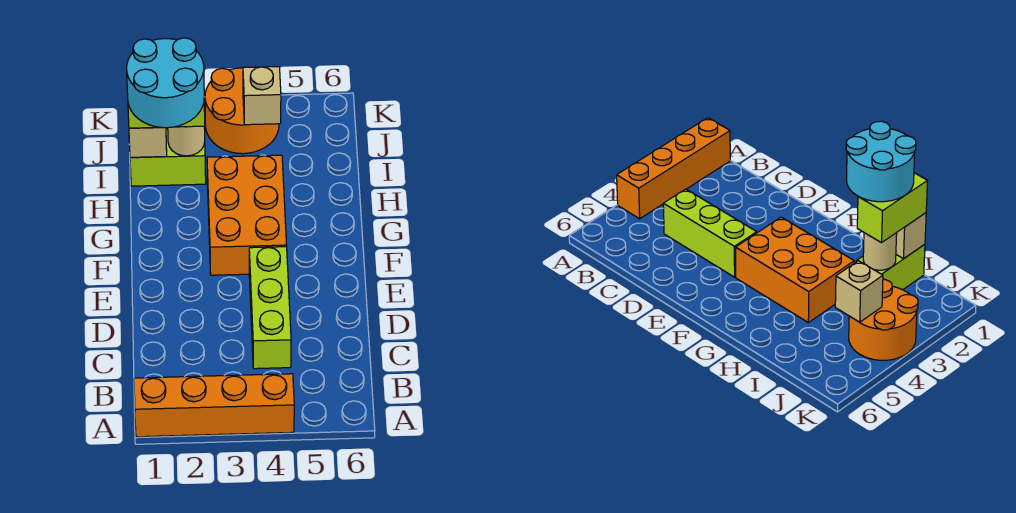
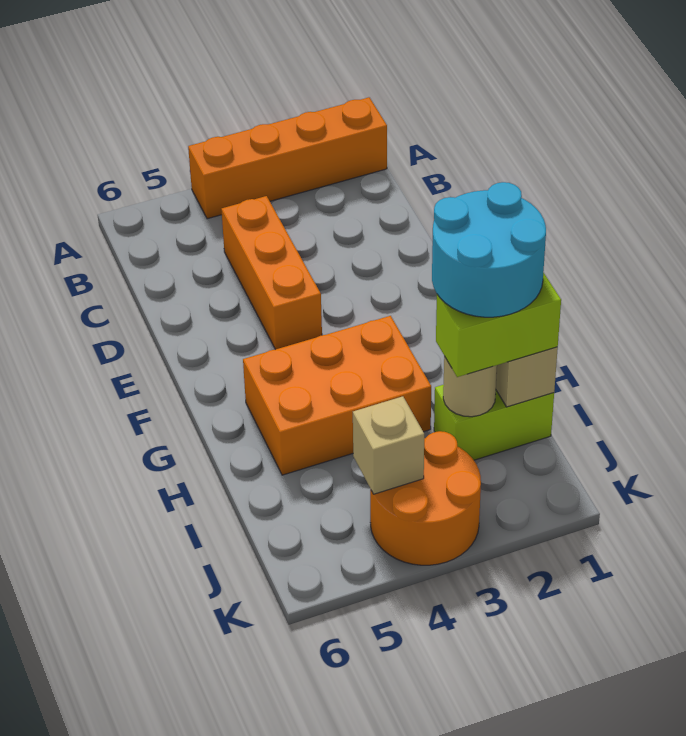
lime brick C4:E4 level 1 -> orange brick C4:E4 level 1
orange brick F3:H4 level 1 -> orange brick G3:H5 level 1

